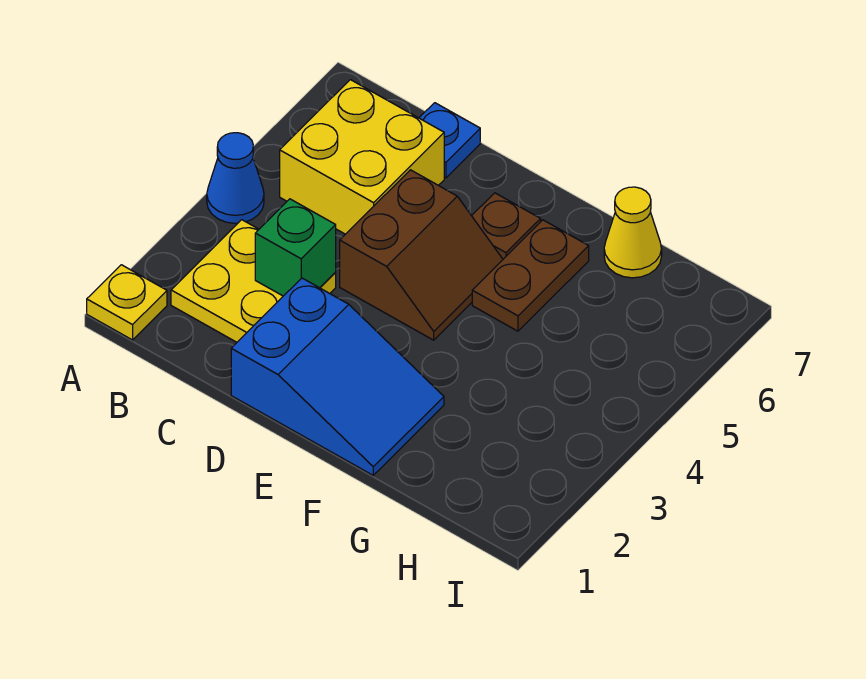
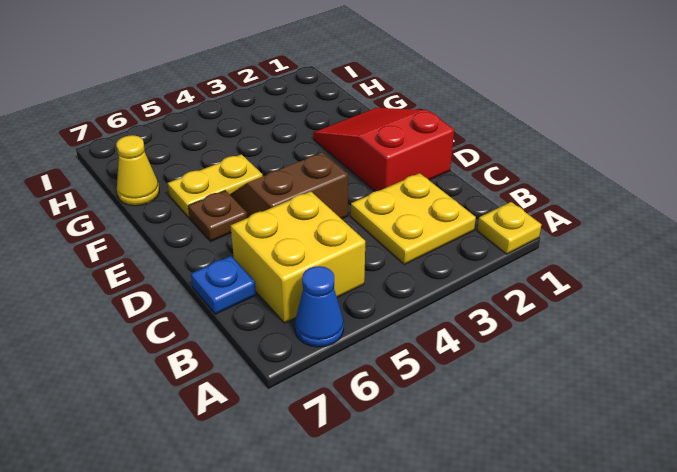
blue cone A4 level 1 -> blue cone A6 level 1
green brick C3 level 2 -> none
blue slope D1:F2 level 1 top D -> red slope D1:F2 level 1 top D
brown plate F5:F6 level 1 -> yellow plate F5:F6 level 1

